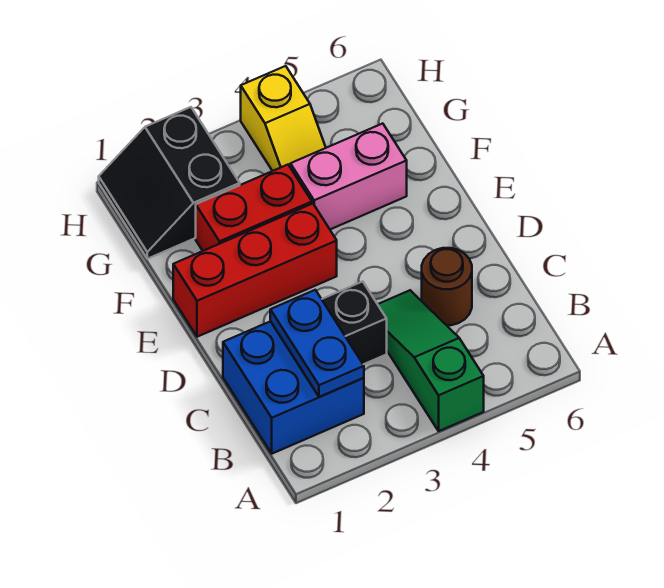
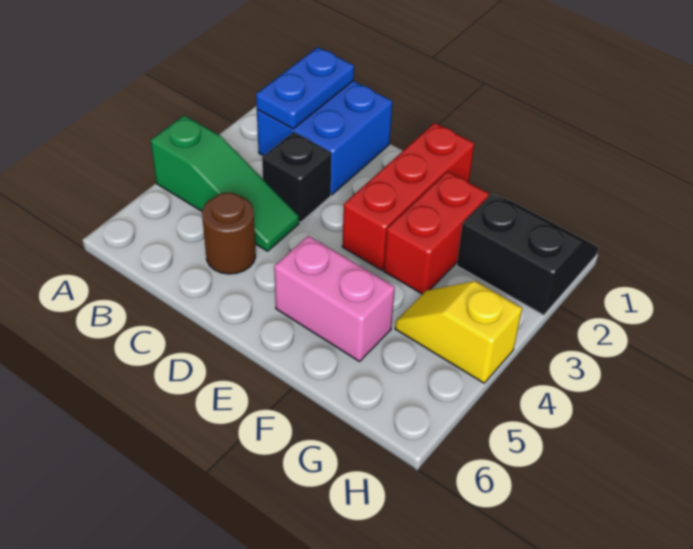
blue plate B2:C2 level 2 -> blue plate B1:B2 level 2
pink brick F4:F5 level 1 -> pink brick E5:F5 level 1

